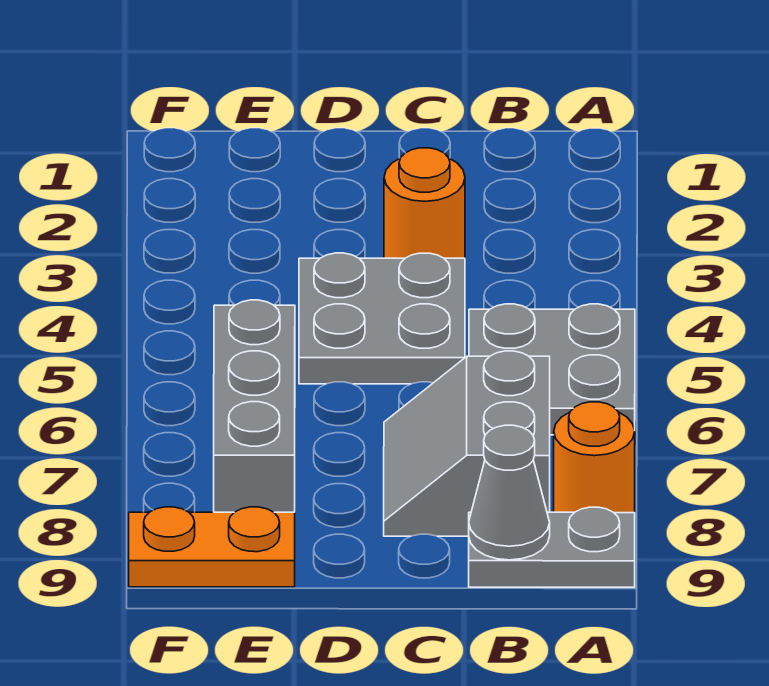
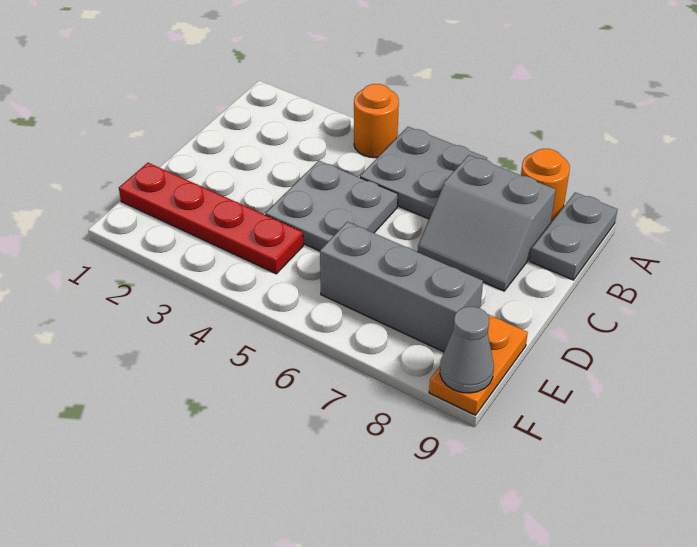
grey cone B9 level 2 -> grey cone F9 level 2
orange round brick C3 level 1 -> orange round brick A4 level 1
none -> red plate E1:E4 level 1

